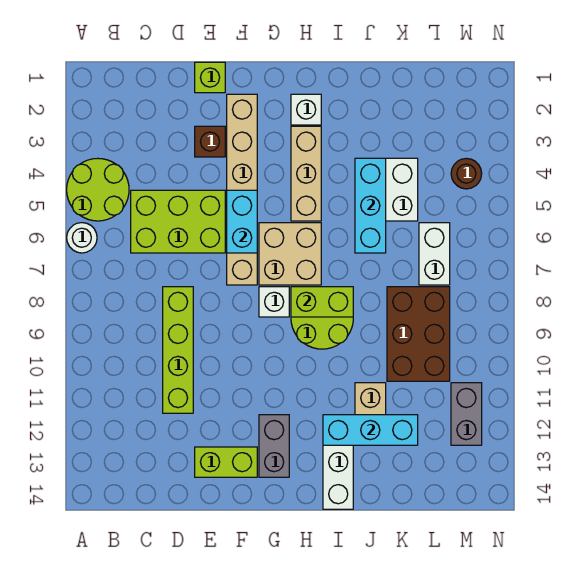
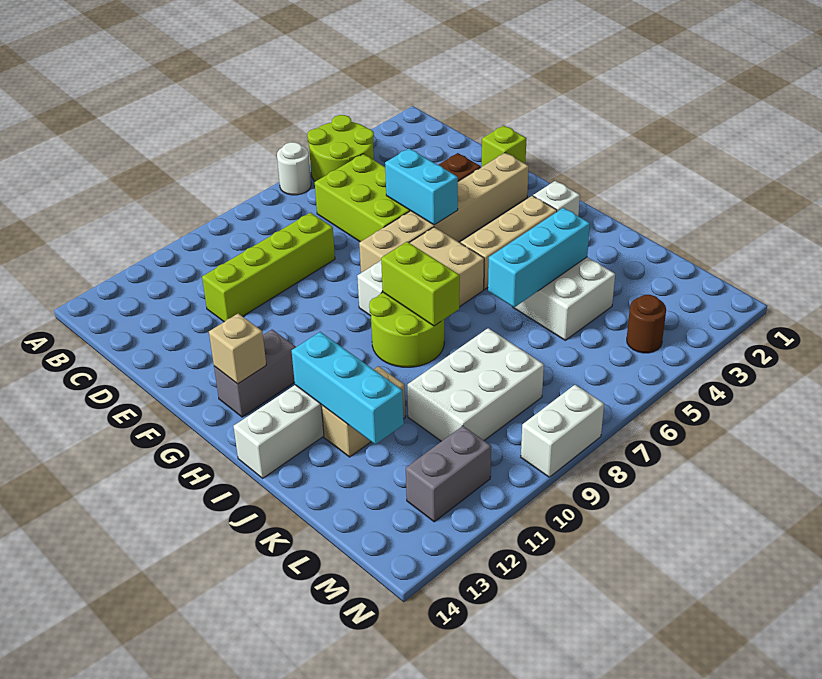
lime brick E13:F13 level 1 -> none
cyan brick F5:F6 level 2 -> cyan brick E5:F5 level 2
none -> tan brick G13 level 2
brown brick K8:L10 level 1 -> white brick K8:L10 level 1
white brick L6:L7 level 1 -> white brick N8:N9 level 1

